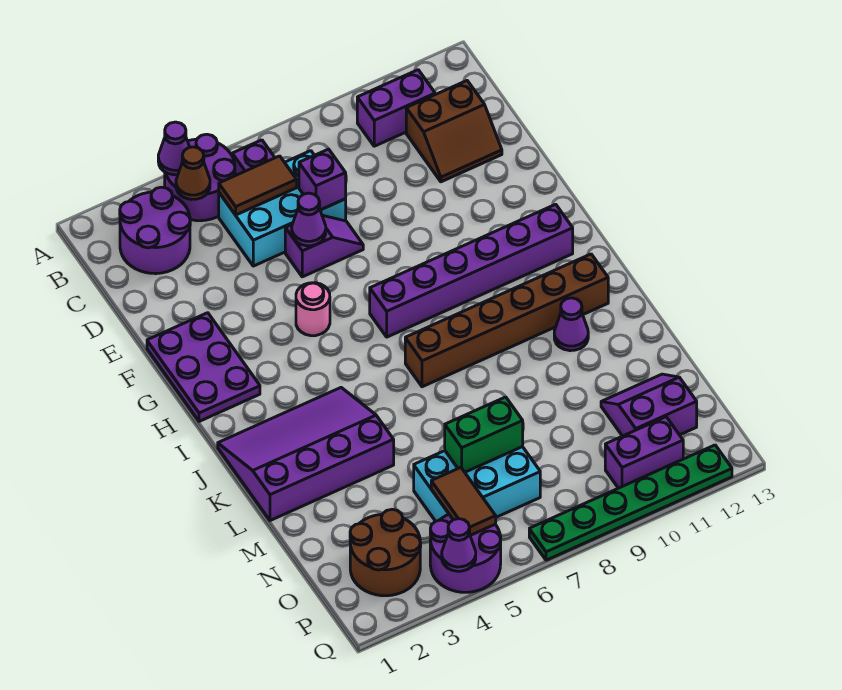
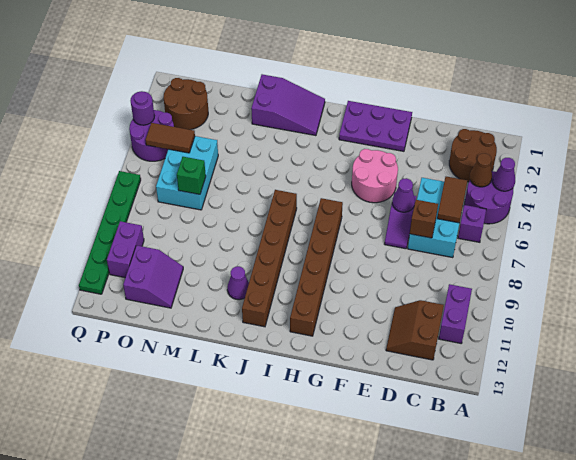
purple round brick B2:C3 level 1 -> brown round brick B2:C3 level 1
purple brick D7 level 2 -> brown brick D7 level 2
pink round brick G5 level 1 -> pink round brick F4:G5 level 1
purple brick H7:H12 level 1 -> brown brick H7:H12 level 1
purple slope J1:L4 level 1 top L -> purple slope J1:L2 level 1 top L
green brick N6:N7 level 2 -> green brick N7 level 2
purple cone Q4 level 2 -> purple round brick Q4 level 2

